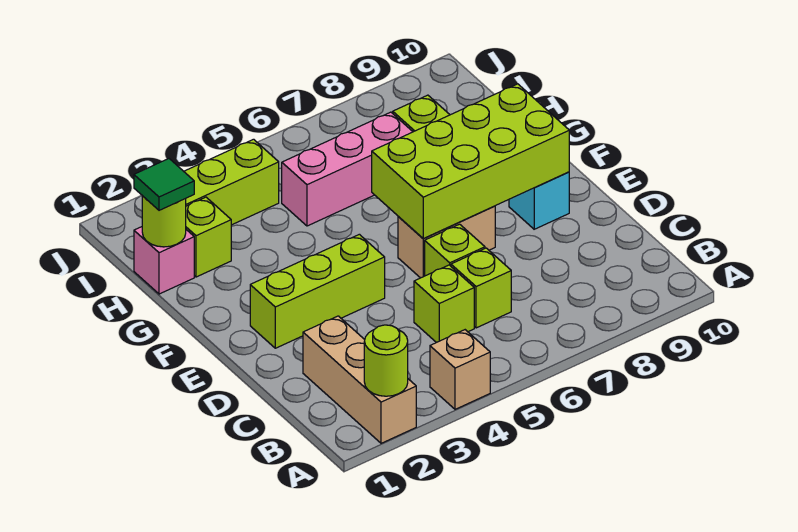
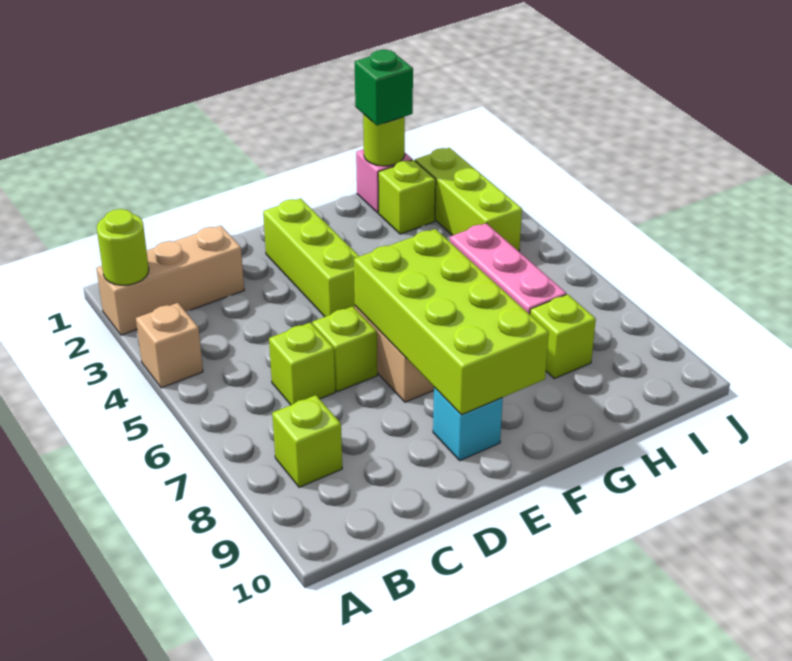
lime brick C5 level 1 -> lime brick B8 level 1
green tile H1 level 3 -> green brick H1 level 3

